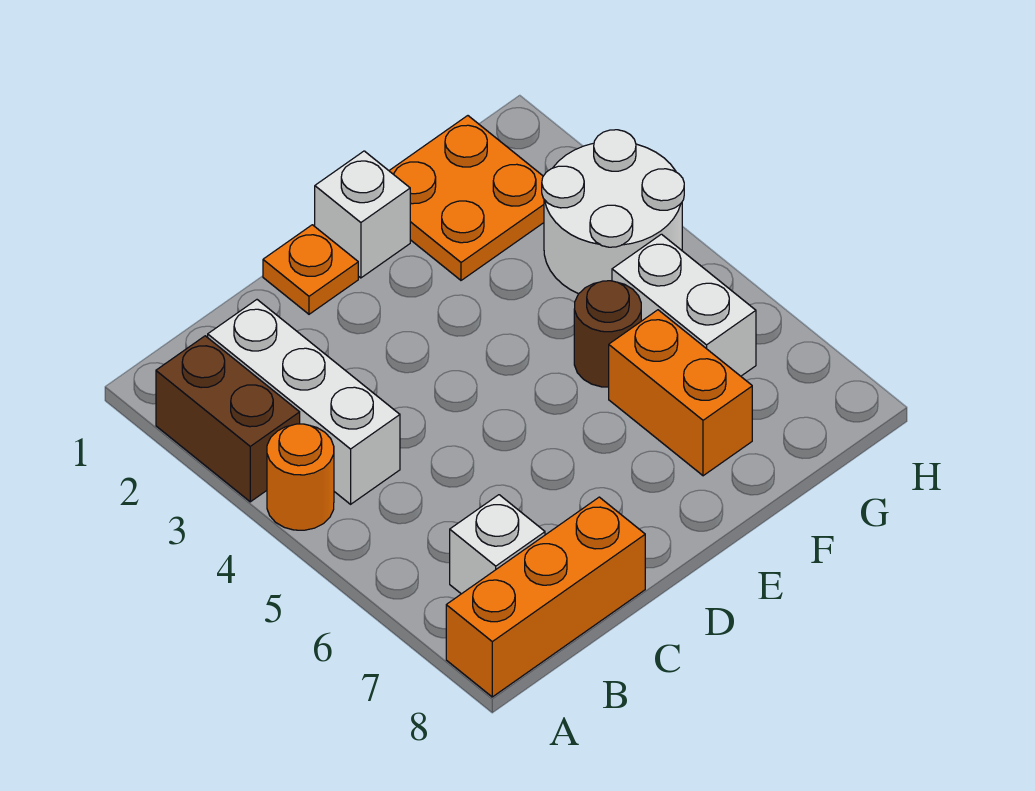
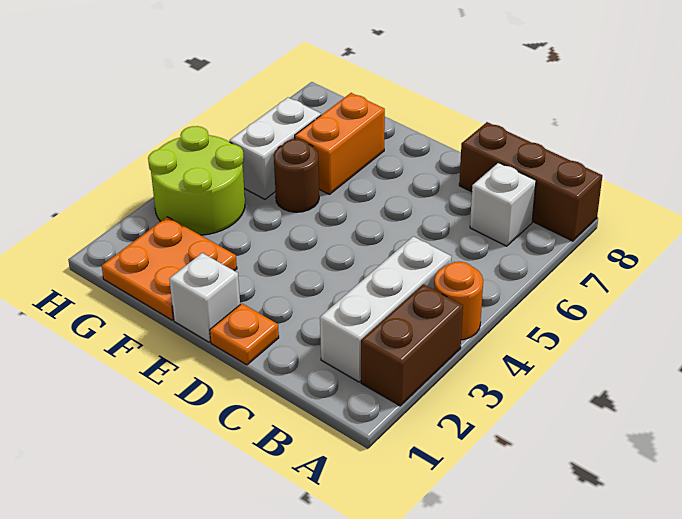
orange brick A8:C8 level 1 -> brown brick A8:C8 level 1
white round brick G3:H4 level 1 -> lime round brick G3:H4 level 1

